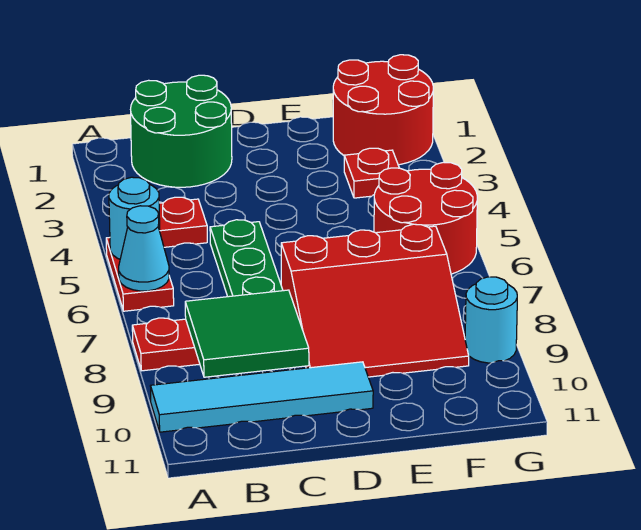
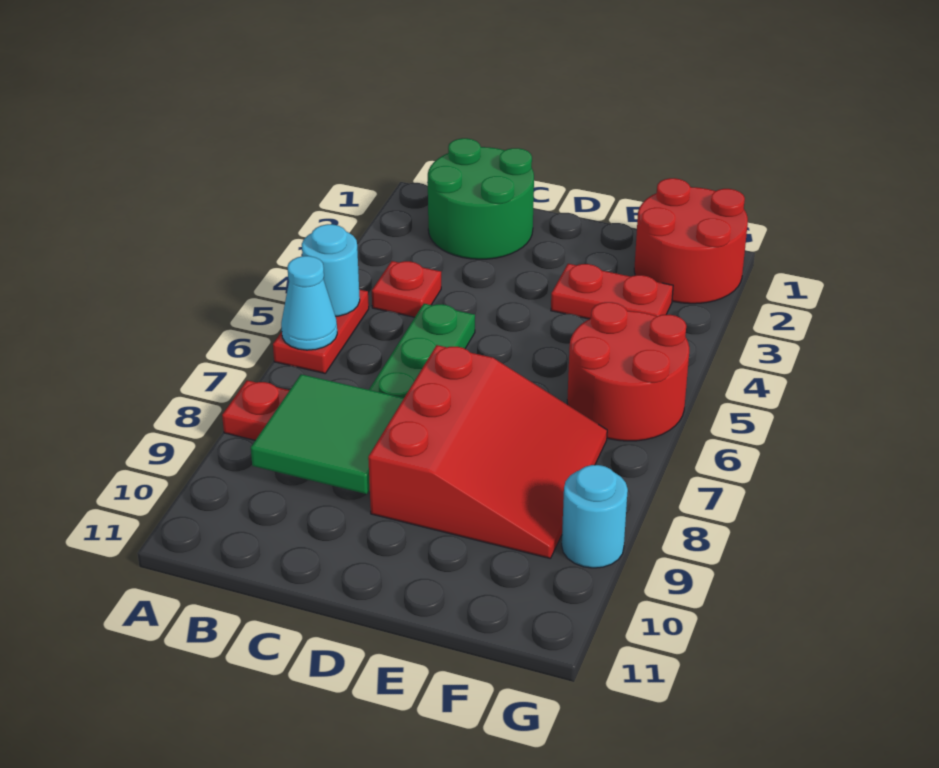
cyan tile A10:D10 level 1 -> none
red slope D7:F9 level 1 top 7 -> red slope D7:F9 level 1 top D
red plate F3 level 1 -> red plate E3:F3 level 1

